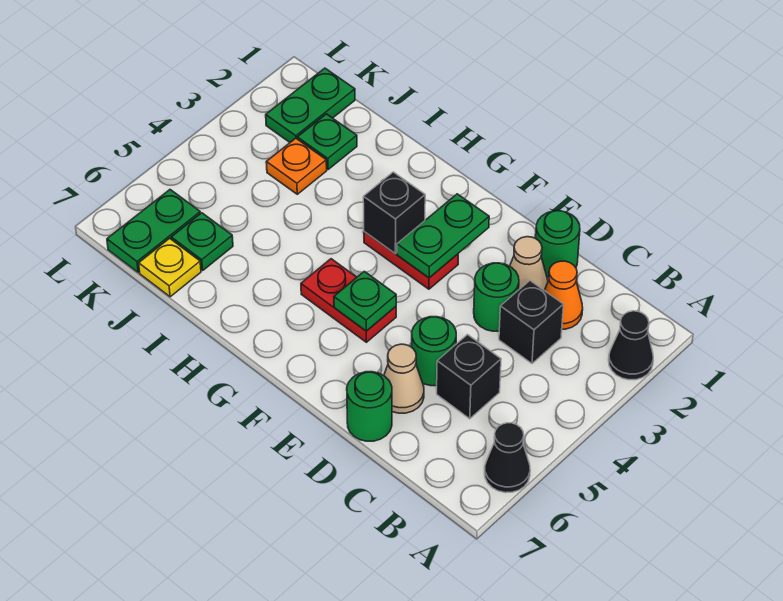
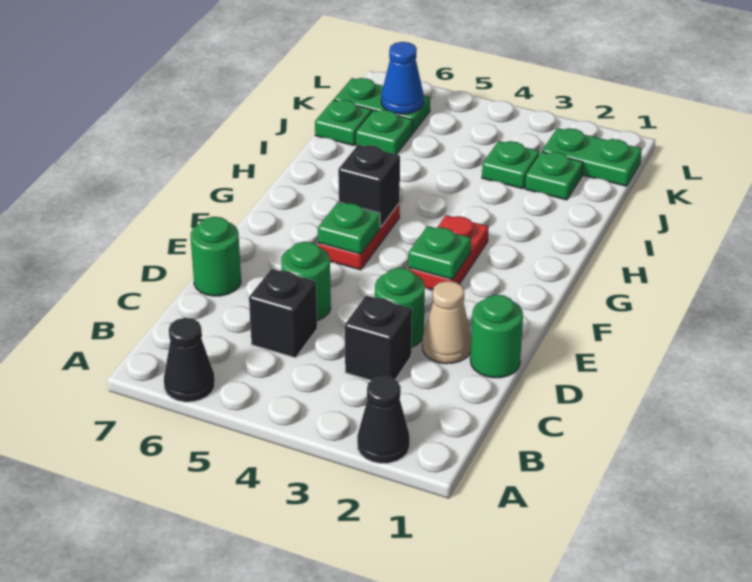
orange cone C2 level 1 -> none
tan cone D6 level 1 -> none
green plate F2:F3 level 2 -> green plate F3 level 2
black brick G3 level 2 -> black brick G5 level 2
orange plate J3 level 1 -> green plate J3 level 1
yellow plate J7 level 1 -> green plate J7 level 1
none -> blue cone K6 level 2

